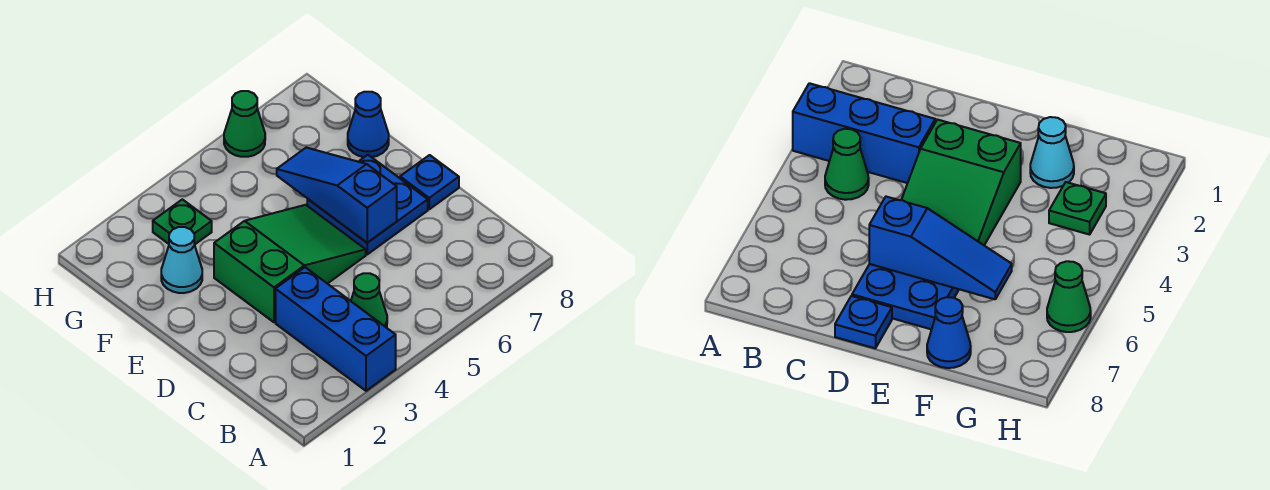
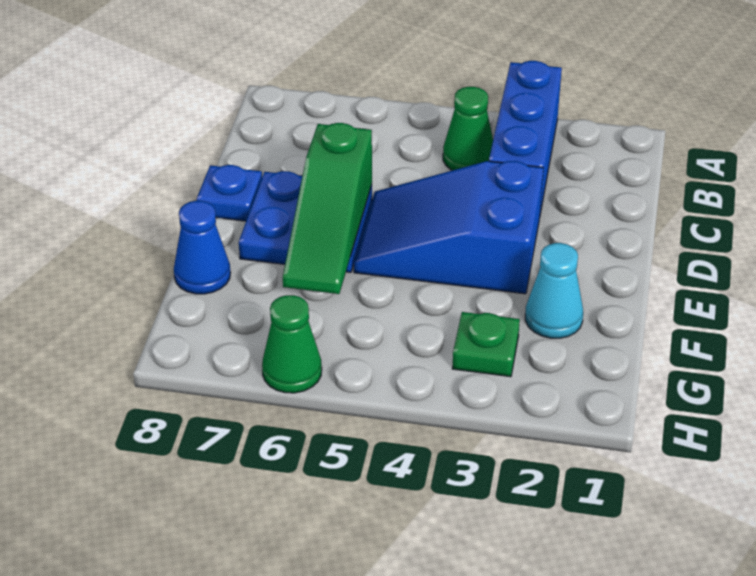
green slope D3:E5 level 1 top 3 -> blue slope D3:E5 level 1 top 3
blue slope D6:F6 level 2 top D -> green slope D6:F6 level 2 top D

